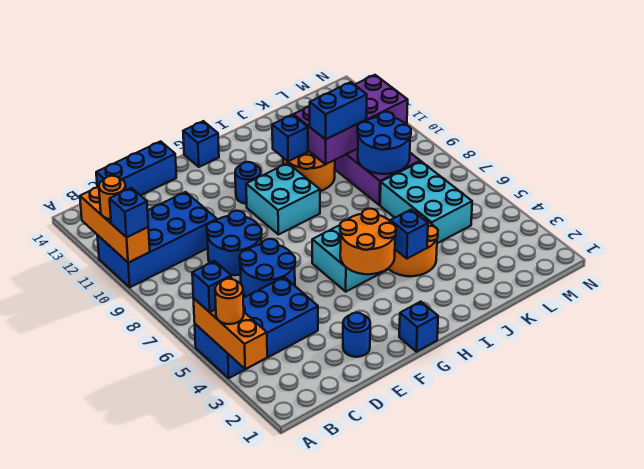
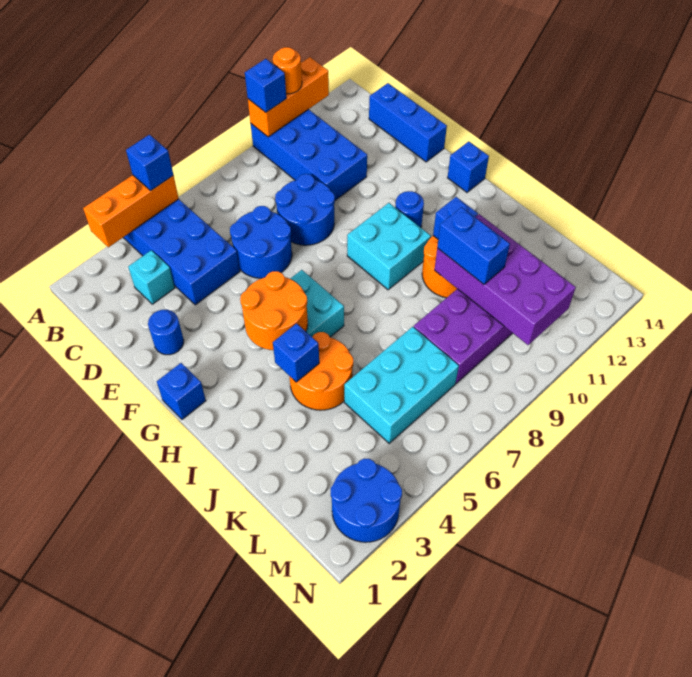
orange round brick A4 level 3 -> none
none -> cyan brick C3 level 1
blue round brick K8:L9 level 2 -> blue round brick M2:N3 level 1

